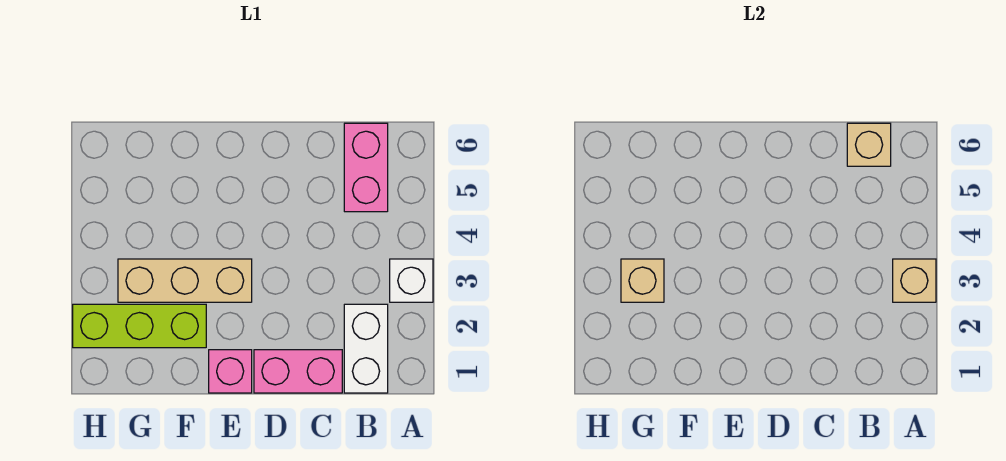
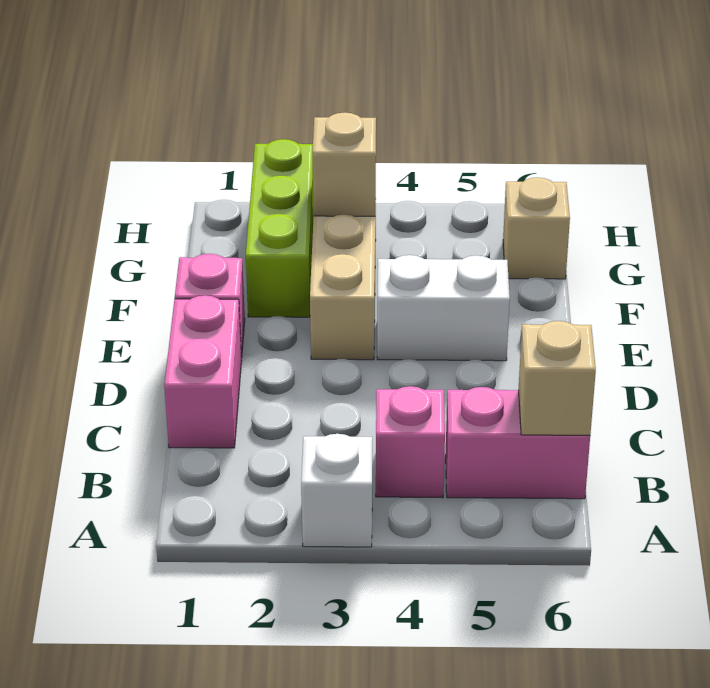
tan brick A3 level 2 -> tan brick G6 level 1
white brick B1:B2 level 1 -> white brick E4:E5 level 1
none -> pink brick B4 level 1

